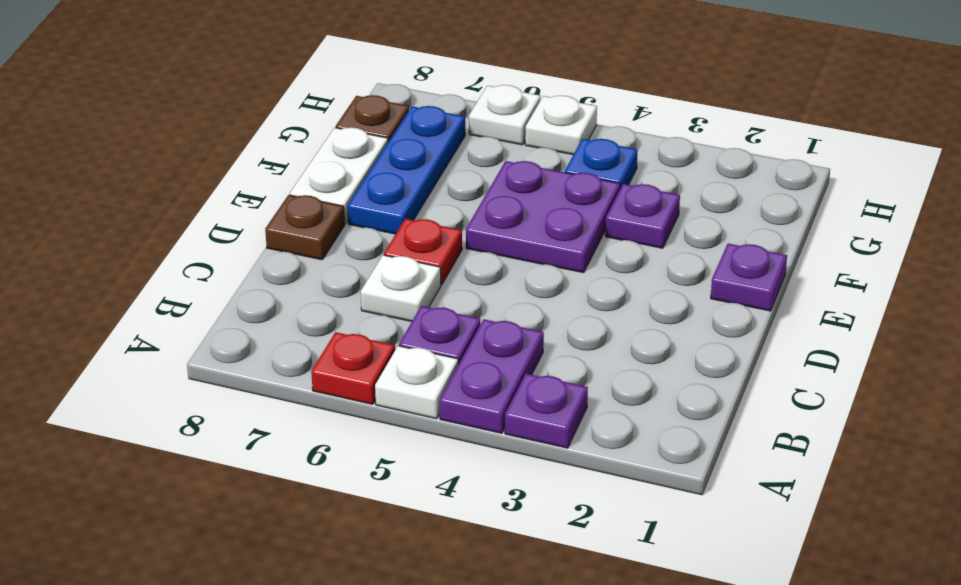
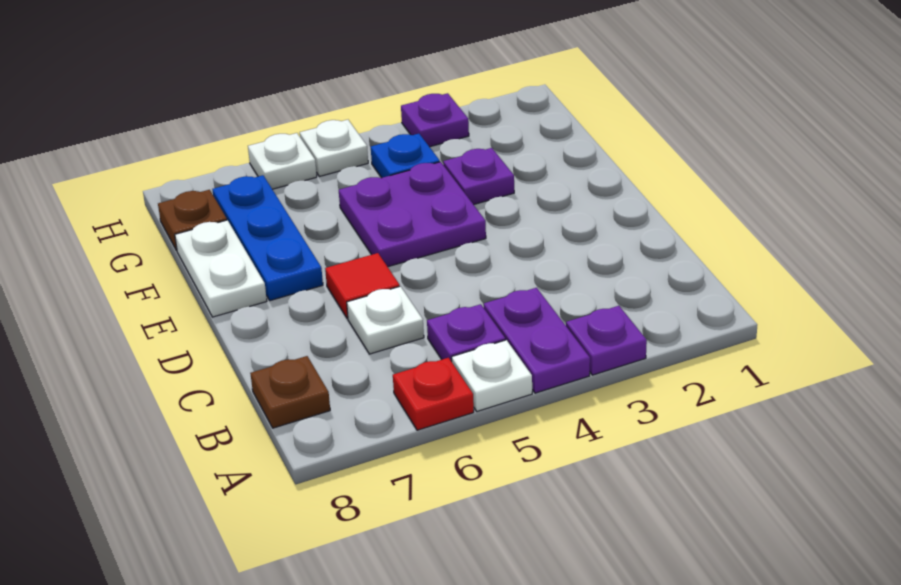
red plate D6 level 1 -> red tile D6 level 1
brown plate D8 level 1 -> brown plate B8 level 1
purple plate E1 level 1 -> purple plate H3 level 1

